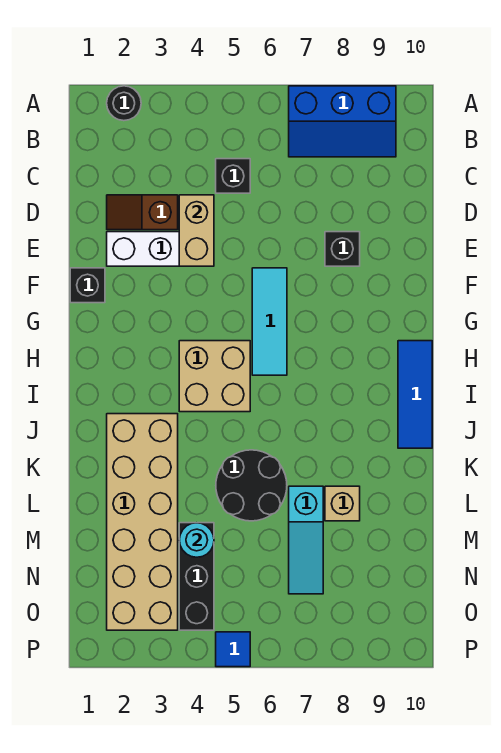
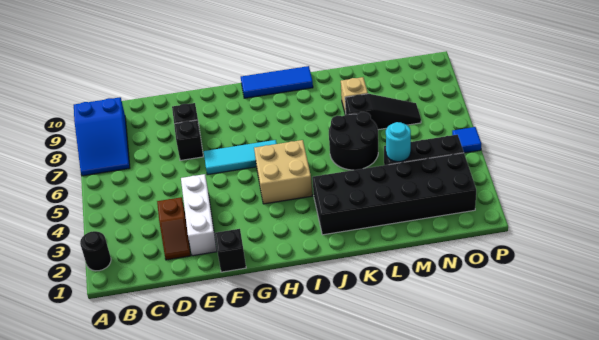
blue slope A7:B9 level 1 top A -> blue slope A7:B9 level 1 top 9
black brick C5 level 1 -> black brick E7 level 1
tan brick D4:E4 level 2 -> none
tan brick J2:O3 level 1 -> black brick J2:O3 level 1
cyan slope L7:N7 level 1 top L -> black slope L7:N7 level 1 top L

